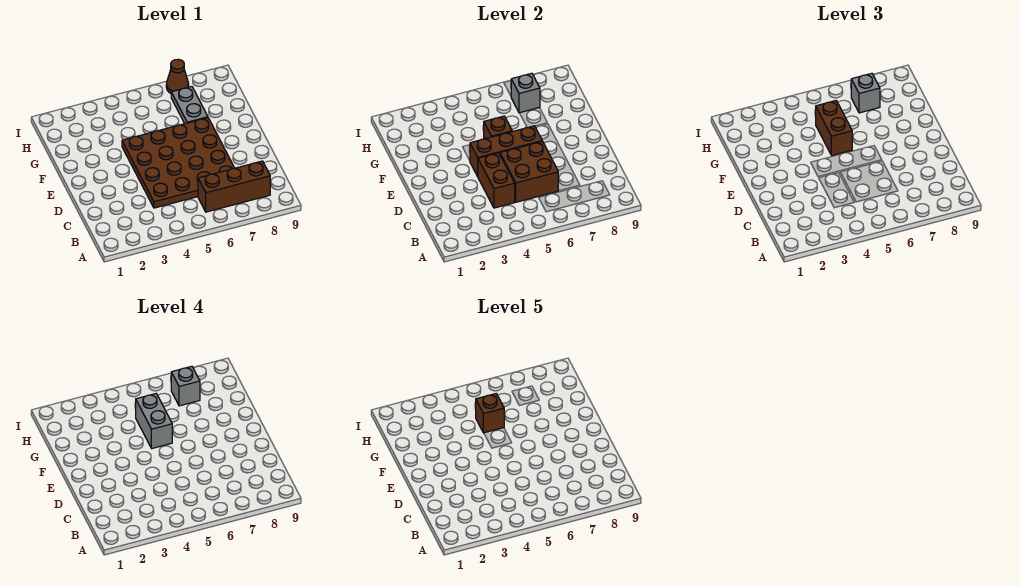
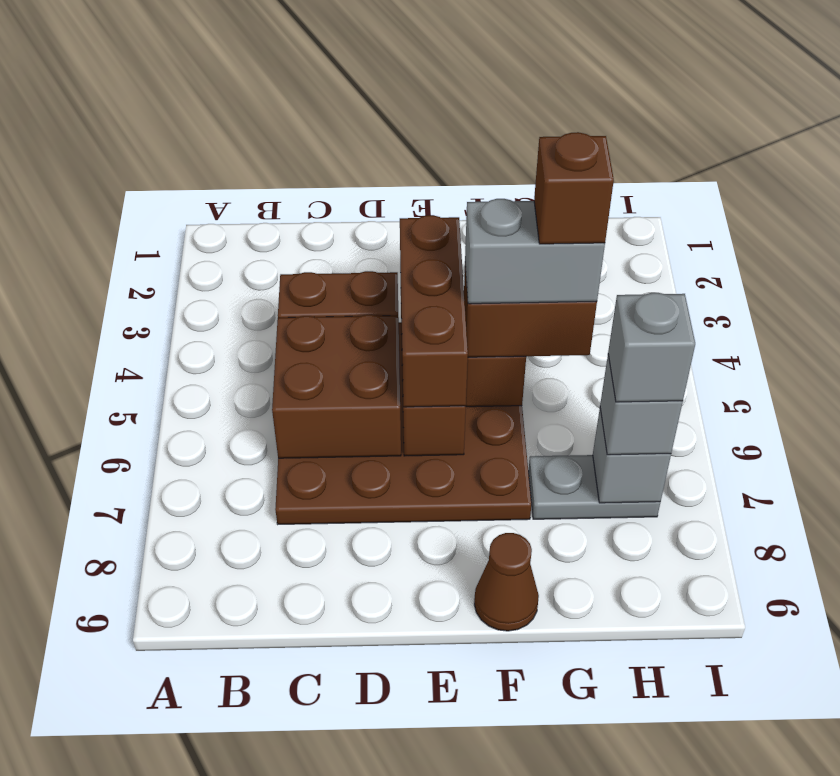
brown brick B6:B8 level 1 -> brown brick E4:E6 level 3
brown cone I7 level 1 -> brown cone F9 level 1

